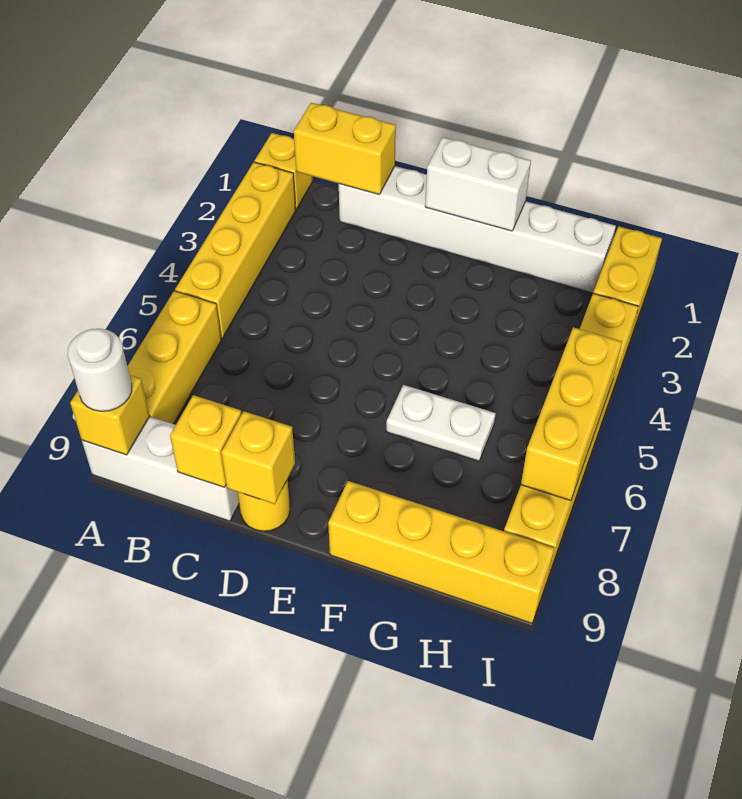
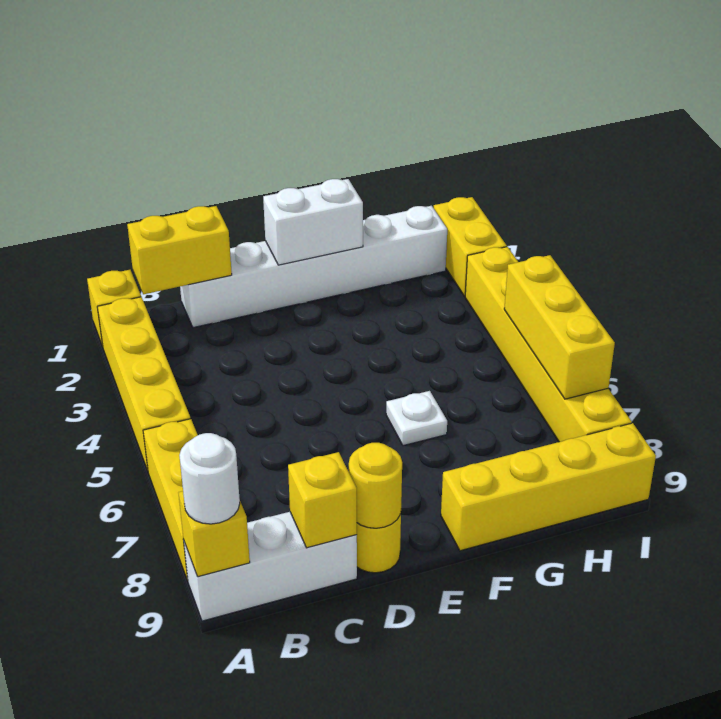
yellow brick D9 level 2 -> yellow round brick D9 level 2
white plate F6:G6 level 1 -> white plate F6 level 1

